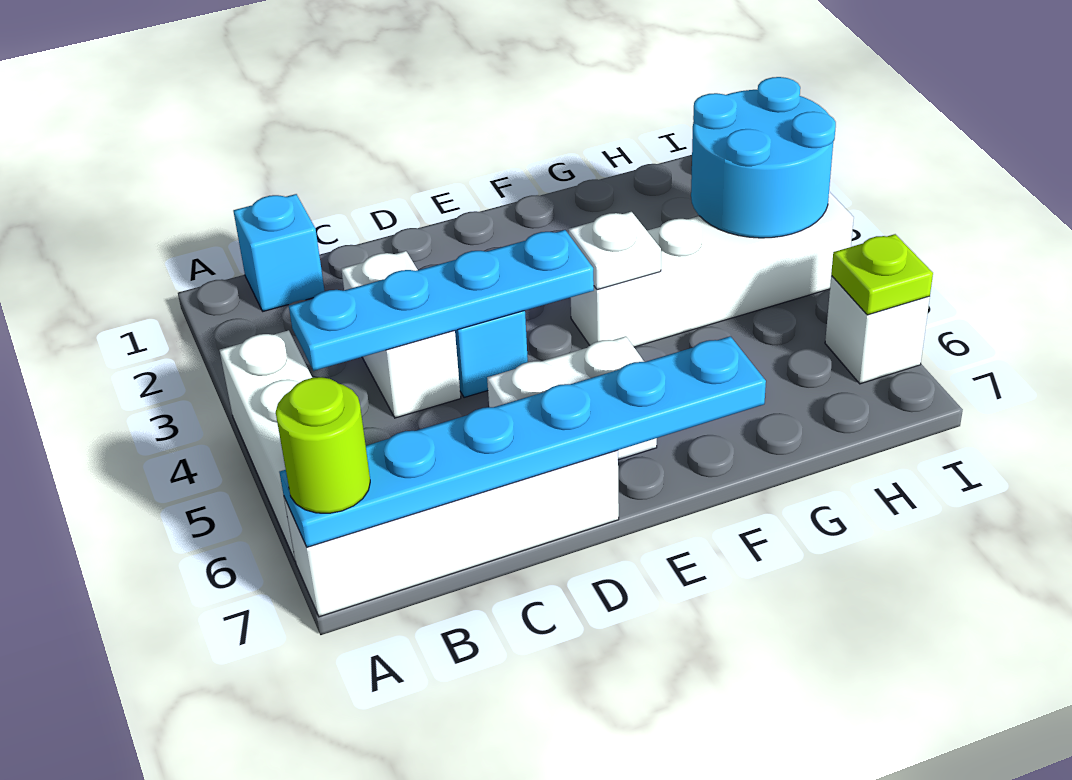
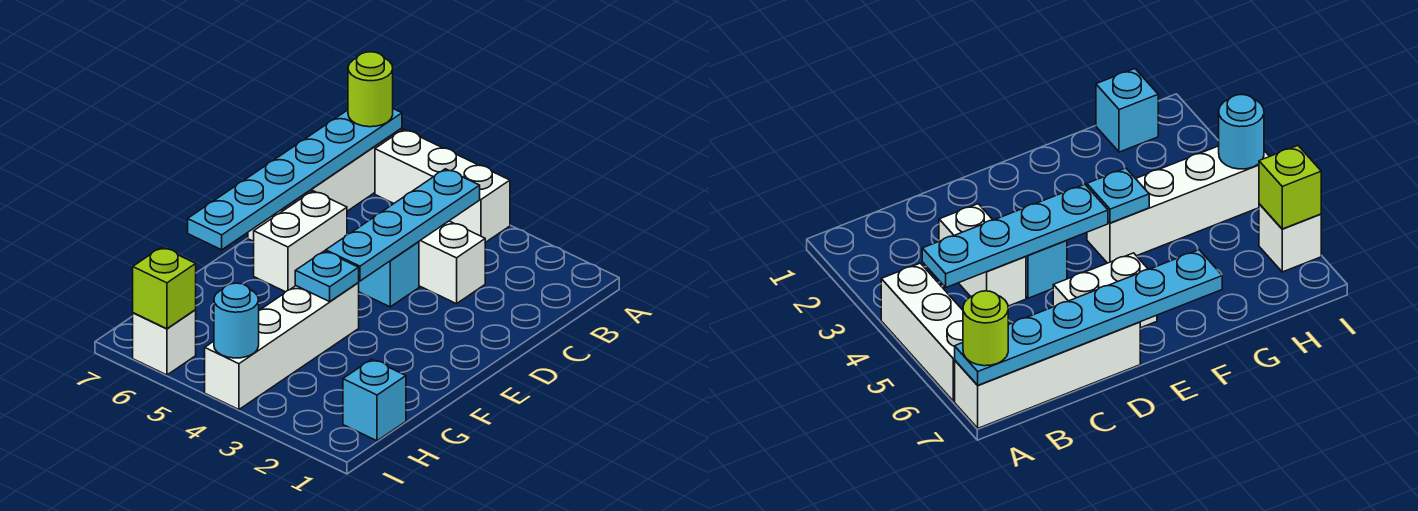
cyan brick B1 level 1 -> cyan brick H1 level 1
white plate F4 level 2 -> cyan plate F4 level 2
cyan round brick H3:I4 level 2 -> cyan round brick I4 level 2
lime plate I6 level 2 -> lime brick I6 level 2

